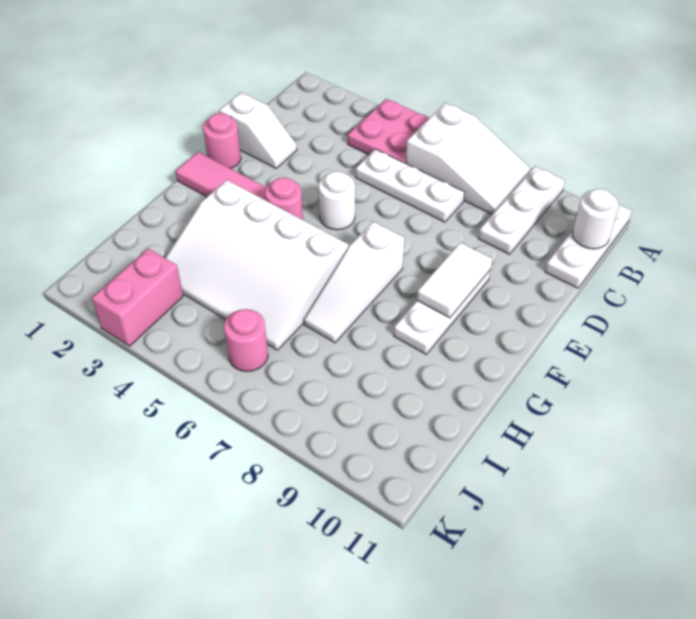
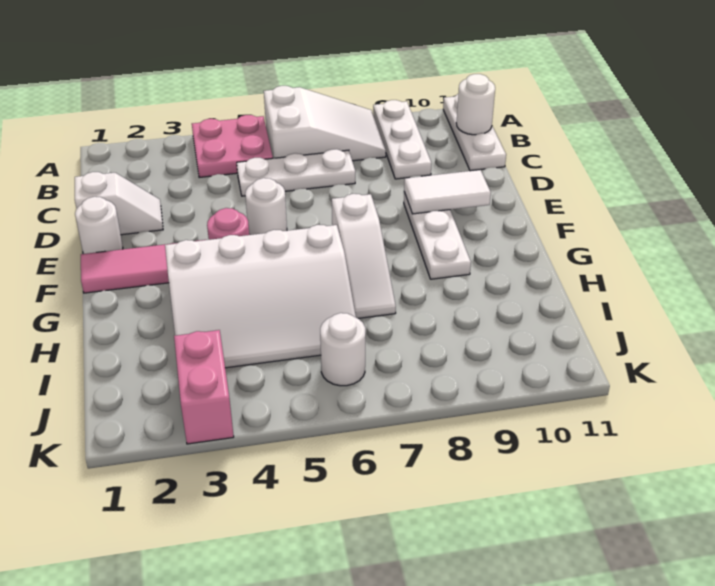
pink round brick E1 level 1 -> white round brick E1 level 1
white tile E9:F9 level 2 -> white tile E9:E10 level 2
pink round brick J6 level 1 -> white round brick J6 level 1

